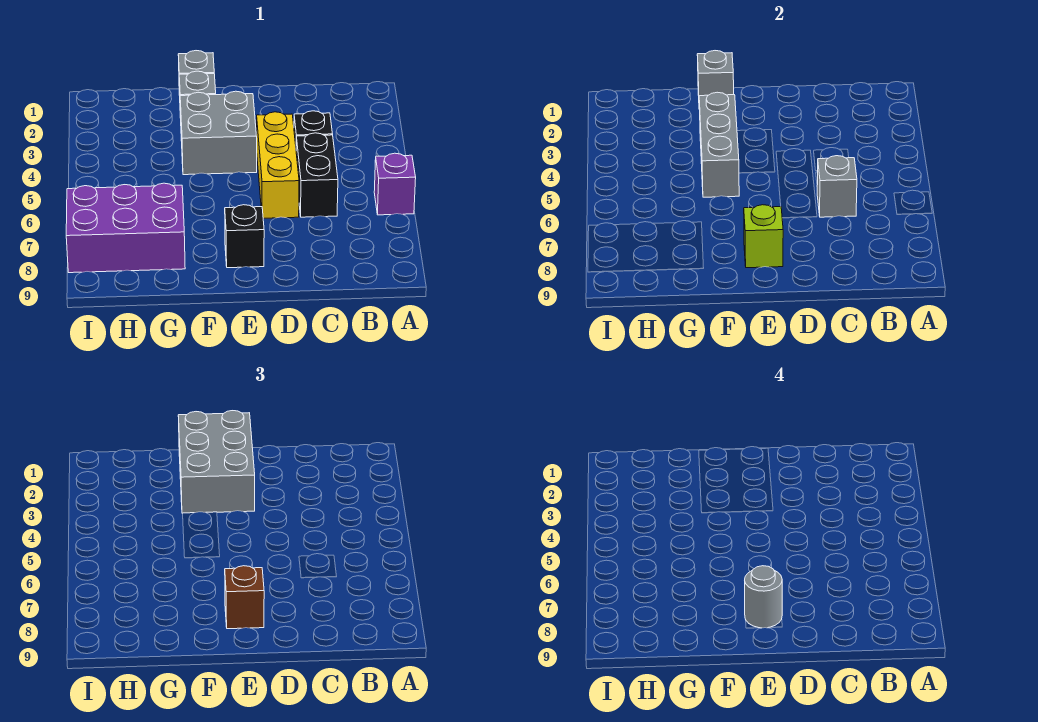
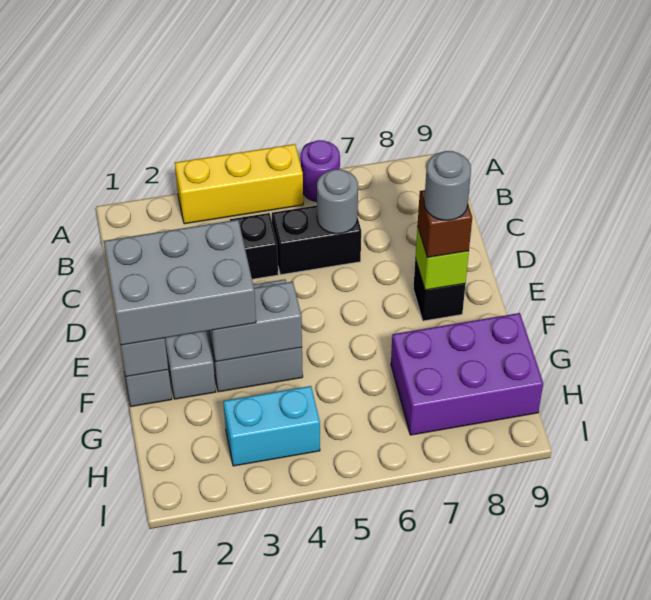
purple brick A6 level 1 -> purple round brick A6 level 1
grey brick C6 level 2 -> grey round brick C6 level 2
yellow brick D4:D6 level 1 -> yellow brick A3:A5 level 1
grey brick F3:F5 level 2 -> grey brick F3:F4 level 2
purple brick G7:I8 level 1 -> purple brick G7:H9 level 1
none -> cyan brick H3:H4 level 1

